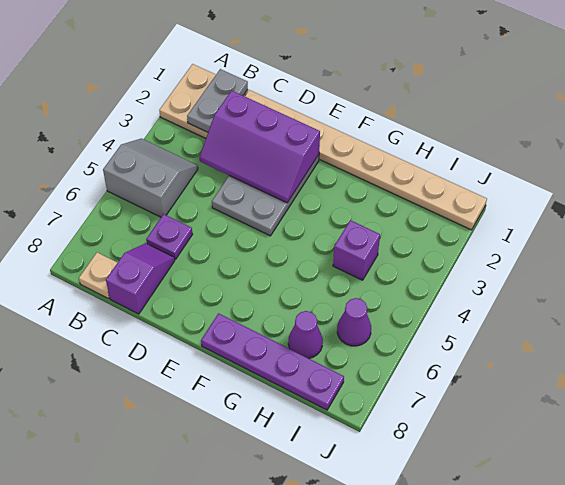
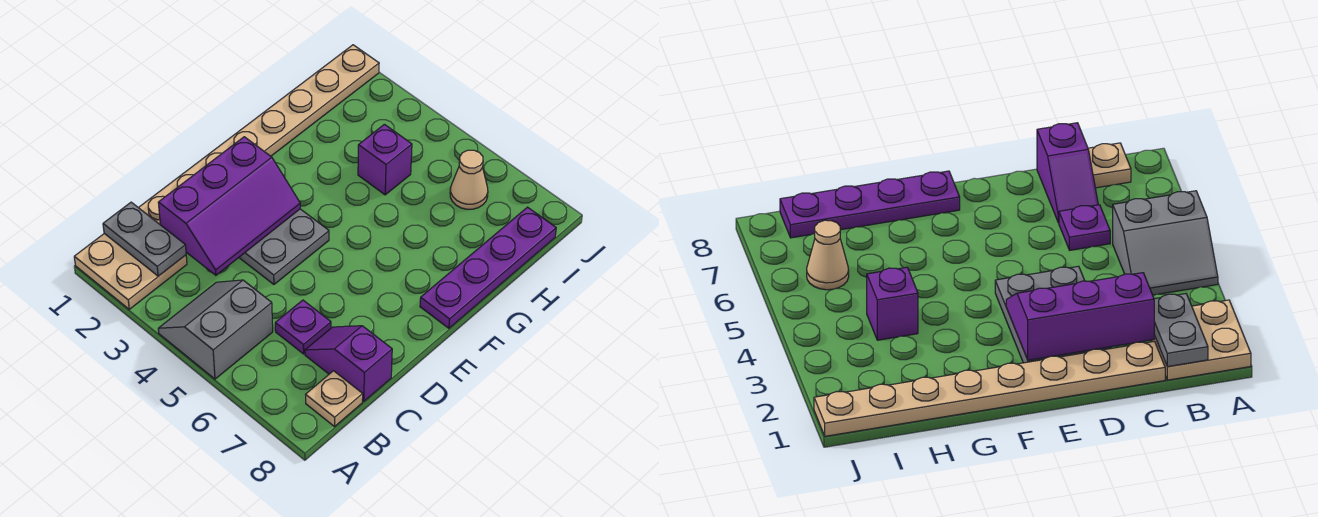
purple cone H7 level 1 -> none
purple cone I6 level 1 -> tan cone I6 level 1

